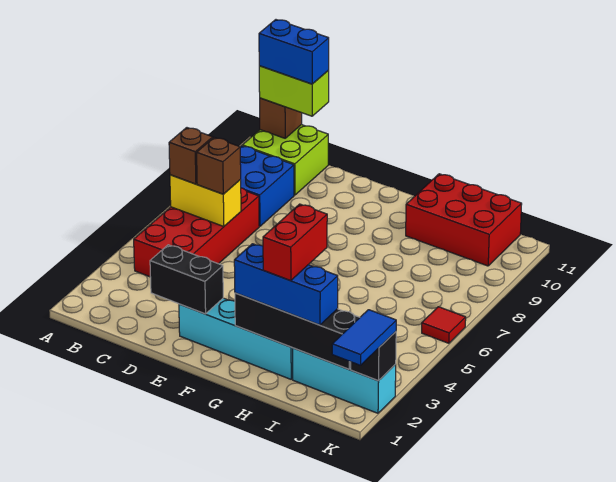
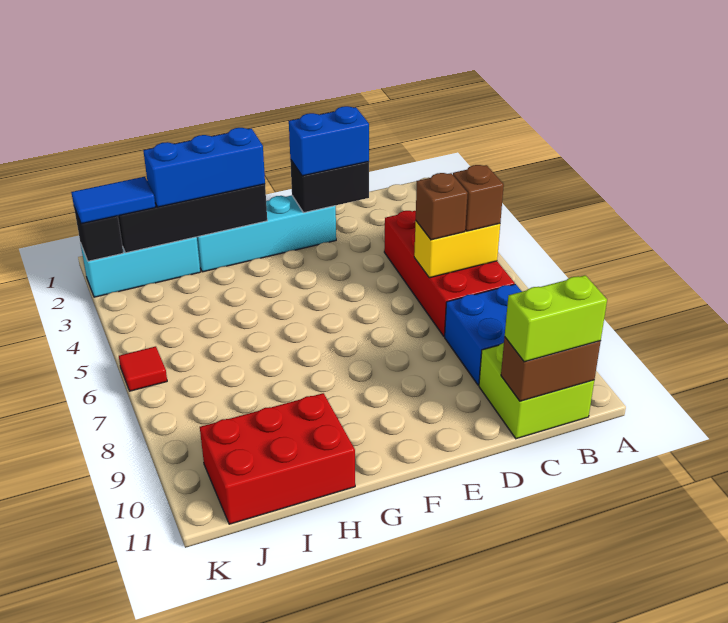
brown brick B11 level 2 -> brown brick B11:C11 level 2
blue brick B11:C11 level 4 -> blue brick D2:E2 level 3
red brick H2:H3 level 4 -> none
blue tile K1:K2 level 3 -> blue tile J2:K2 level 3

